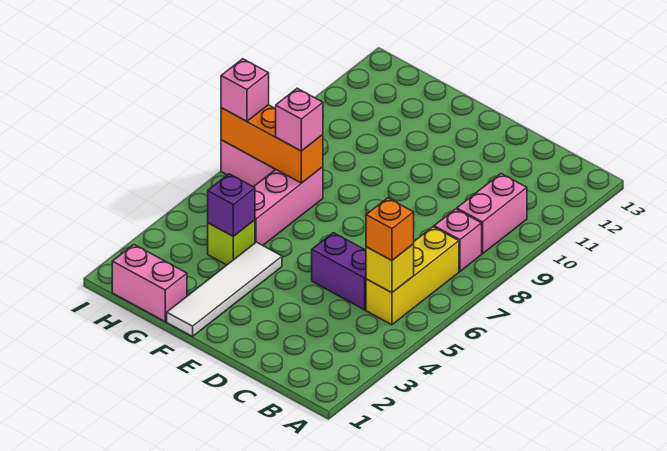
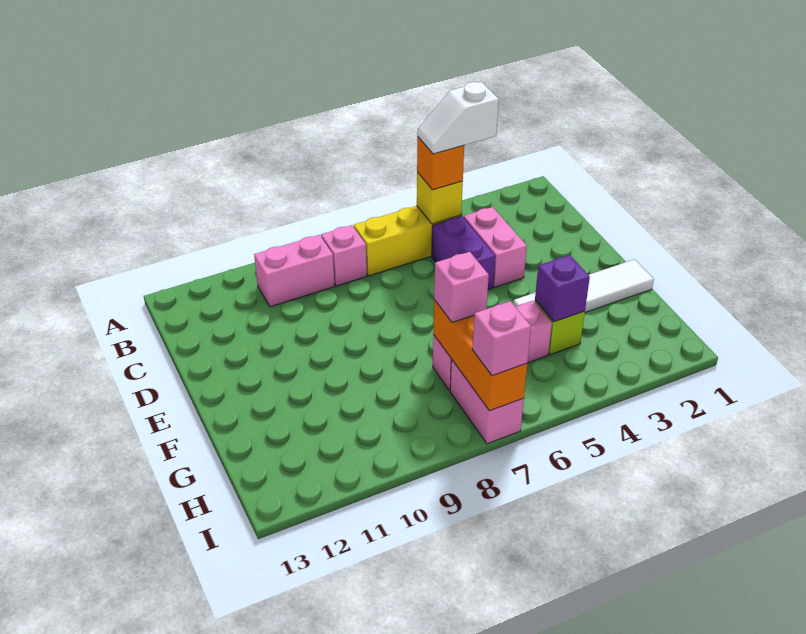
none -> white slope B4:B5 level 4 top 4
pink brick G1:H1 level 1 -> pink brick C4:D4 level 1

